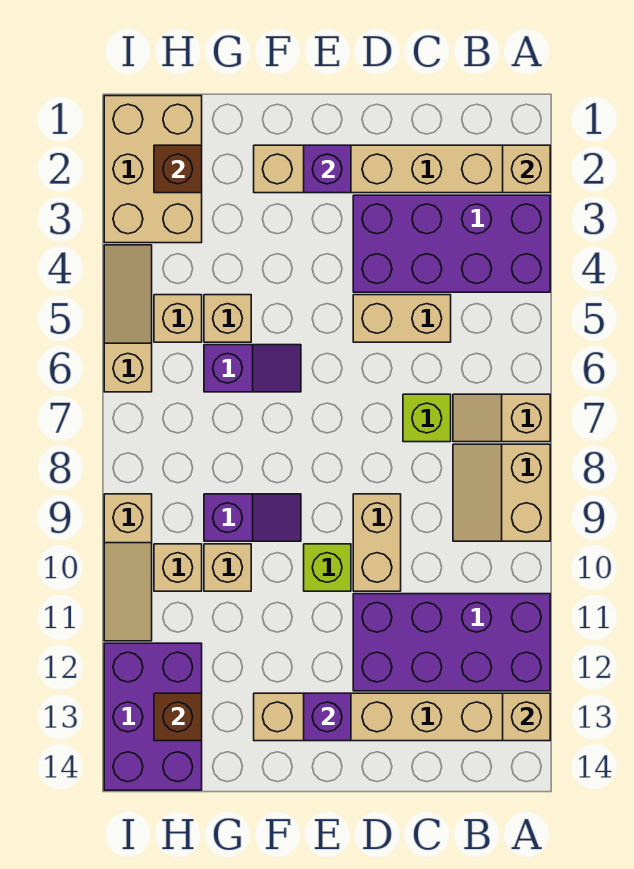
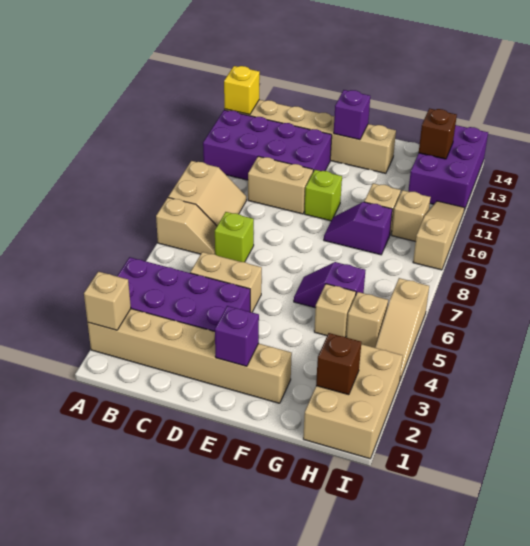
tan brick A13 level 2 -> yellow brick A13 level 2
tan brick D9:D10 level 1 -> tan brick C10:D10 level 1

